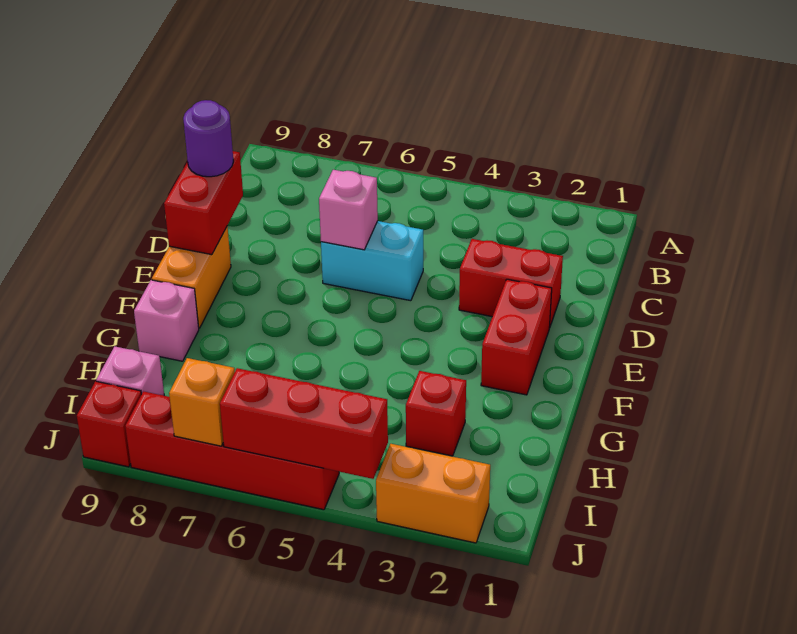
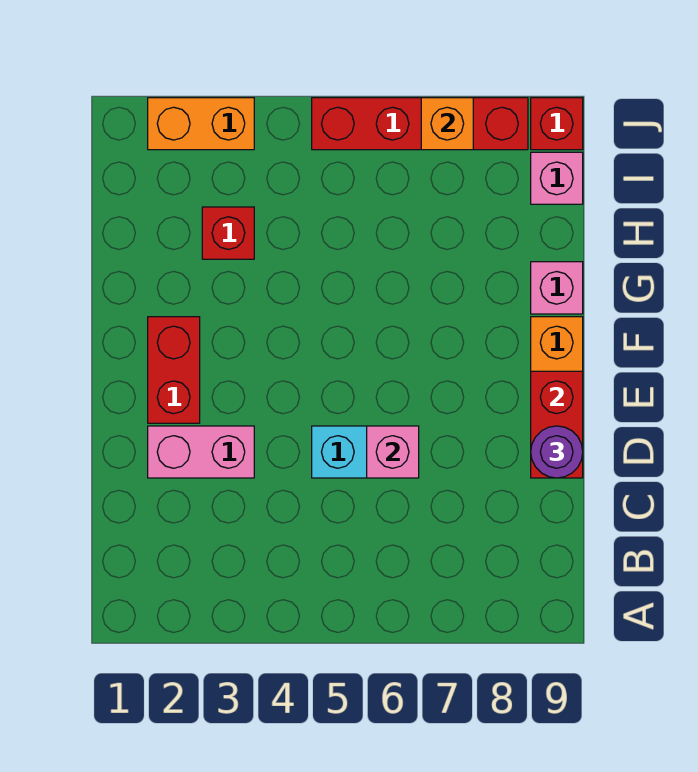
red brick D2:D3 level 1 -> pink brick D2:D3 level 1
red brick J4:J6 level 2 -> none

